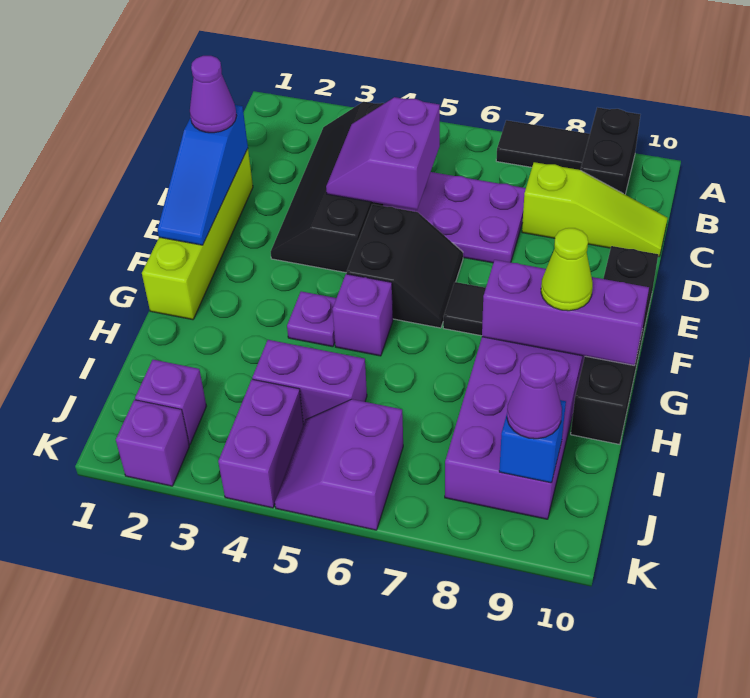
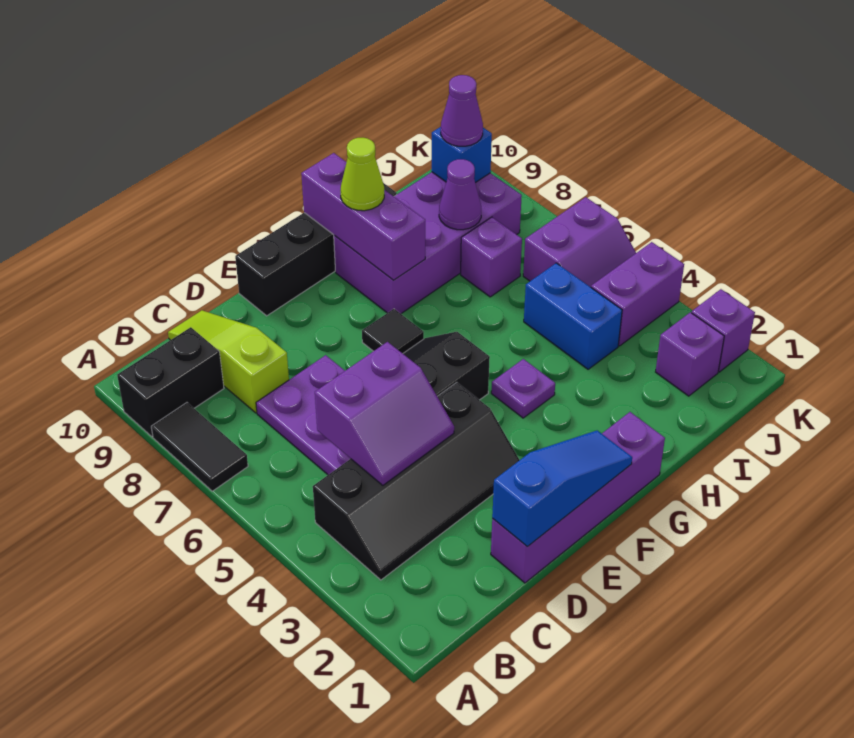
lime brick D1:G1 level 1 -> purple brick D1:G1 level 1
purple cone D1 level 3 -> purple cone I8 level 2
purple brick G5 level 1 -> purple brick I7 level 1
purple brick I4:I5 level 1 -> blue brick I4:I5 level 1

